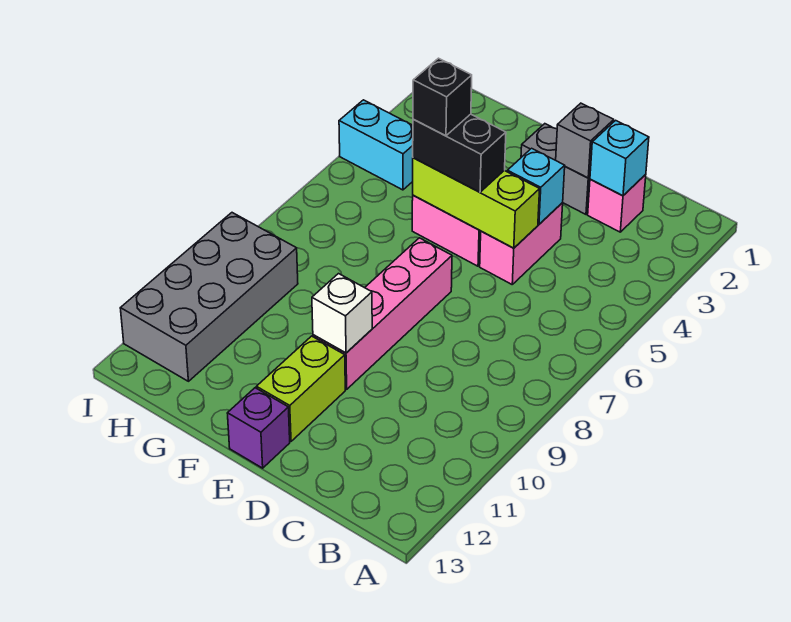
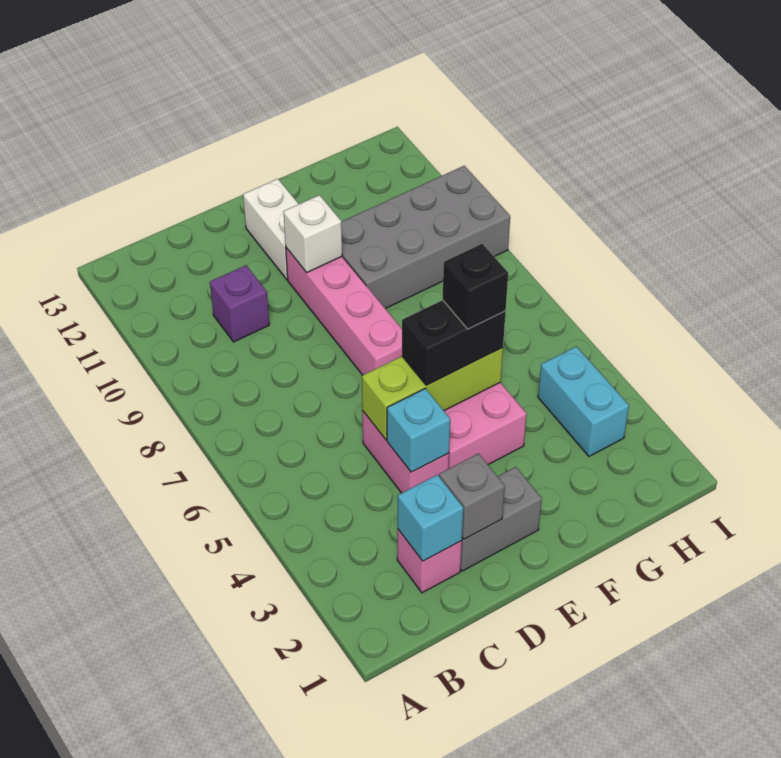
lime brick E11:E12 level 1 -> white brick E11:E12 level 1
purple brick E13 level 1 -> purple brick C10 level 1
cyan brick H4:I4 level 1 -> cyan brick H3:H4 level 1
grey brick H9:I12 level 1 -> grey brick F9:I10 level 1

